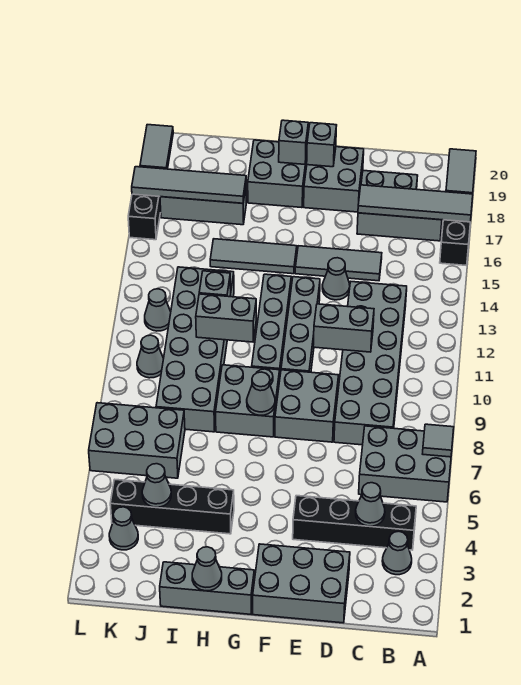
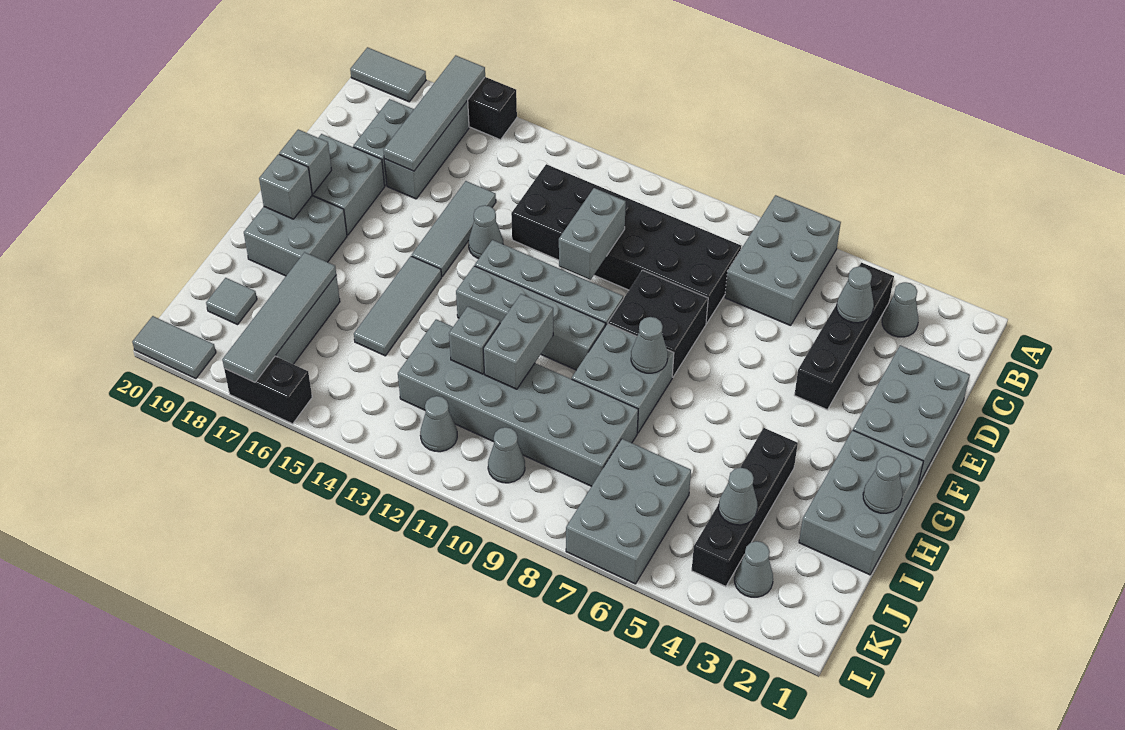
grey tile A7 level 2 -> grey tile J19 level 1
grey brick C8:D13 level 1 -> black brick C8:D13 level 1
grey brick E8:F9 level 1 -> black brick E8:F9 level 1
grey brick G1:I1 level 1 -> grey brick G1:I2 level 1

